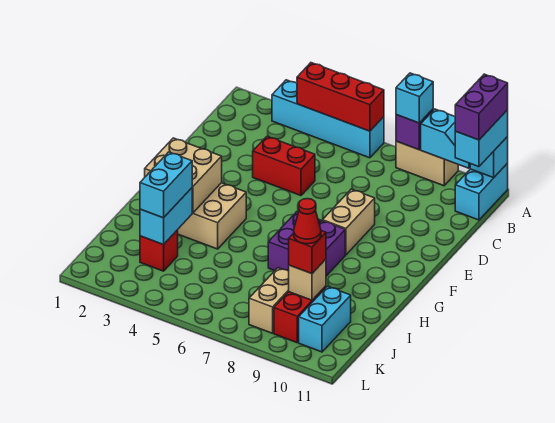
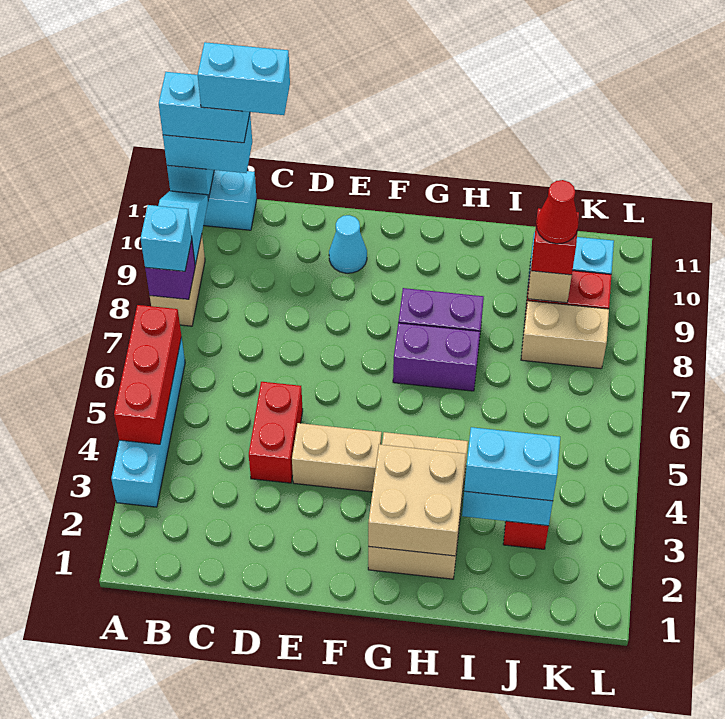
purple brick A11:B11 level 4 -> cyan brick A11:B11 level 4
none -> cyan brick B11:C11 level 5
tan brick E8:F8 level 1 -> tan brick E4:F4 level 1
none -> cyan cone E10 level 1

